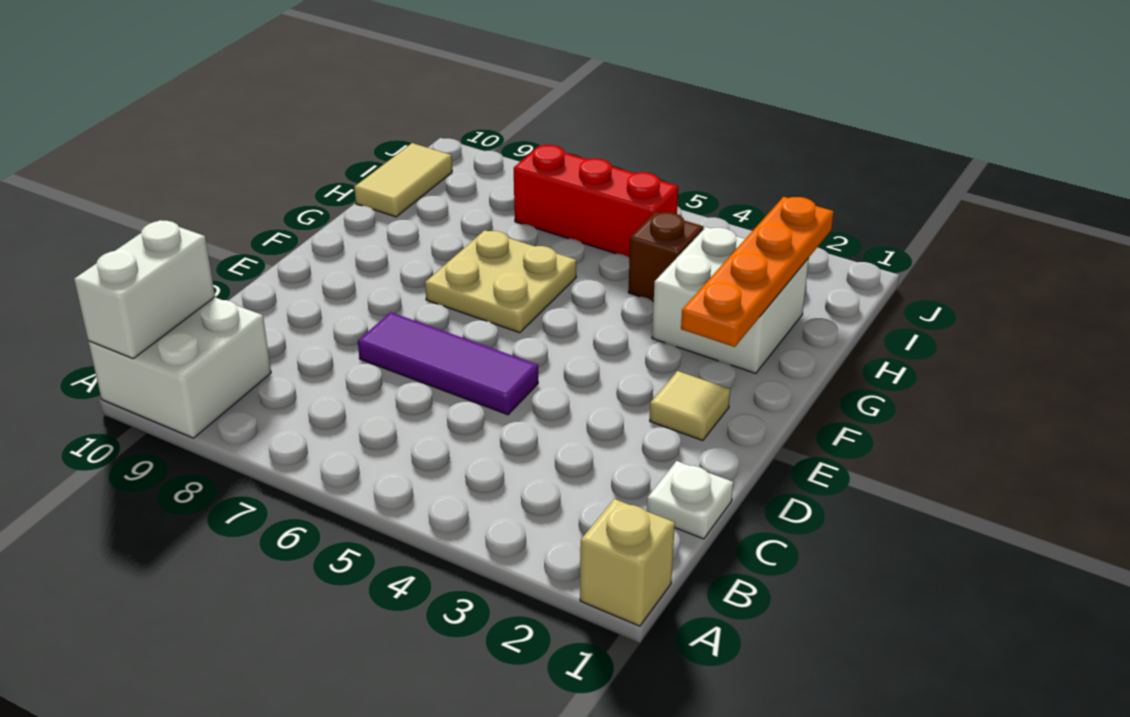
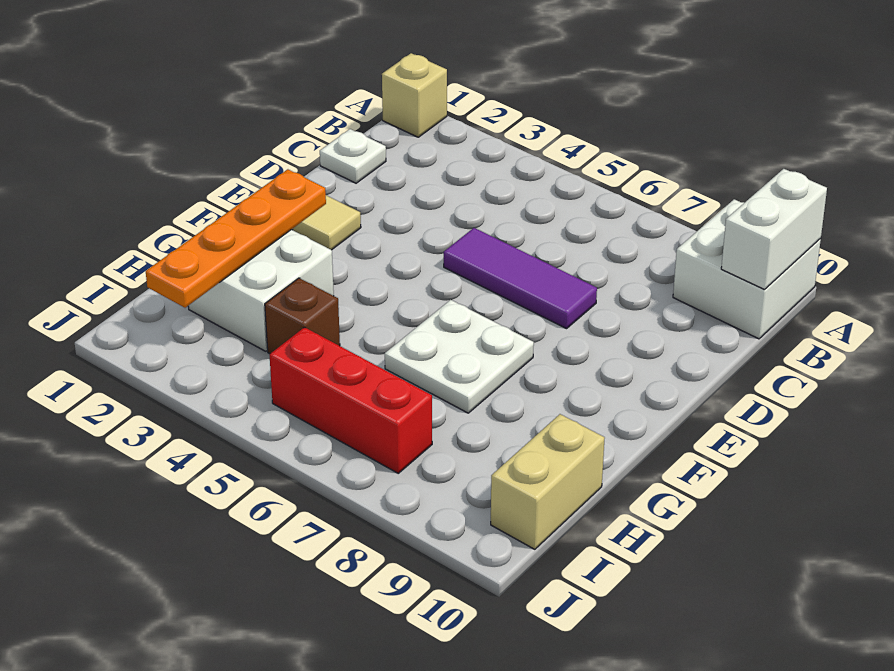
tan plate F6:G7 level 1 -> white plate F6:G7 level 1
tan tile H10:I10 level 1 -> tan brick H10:I10 level 1

